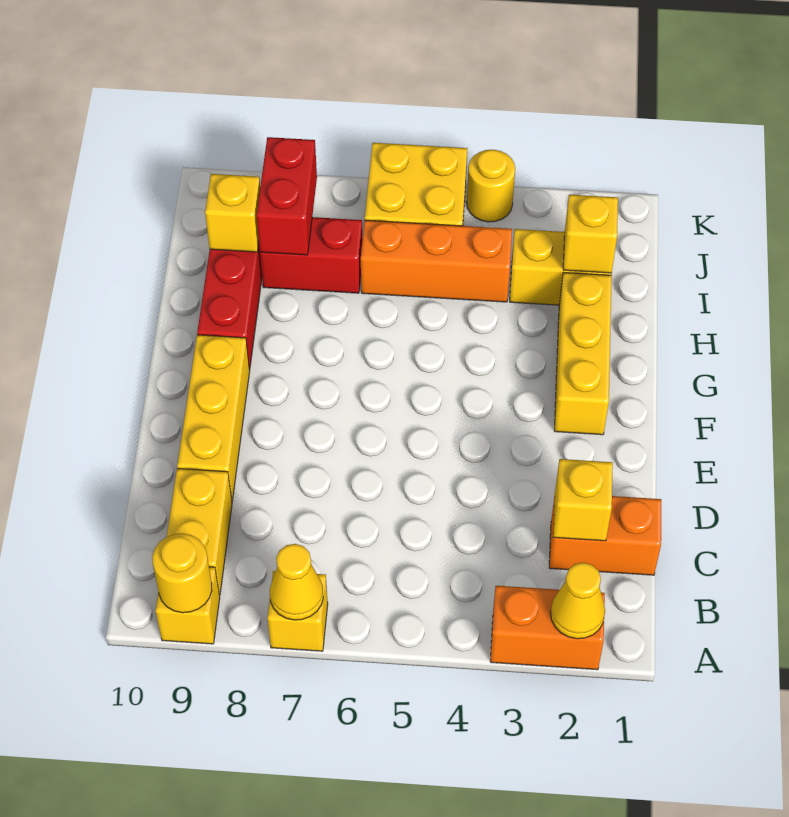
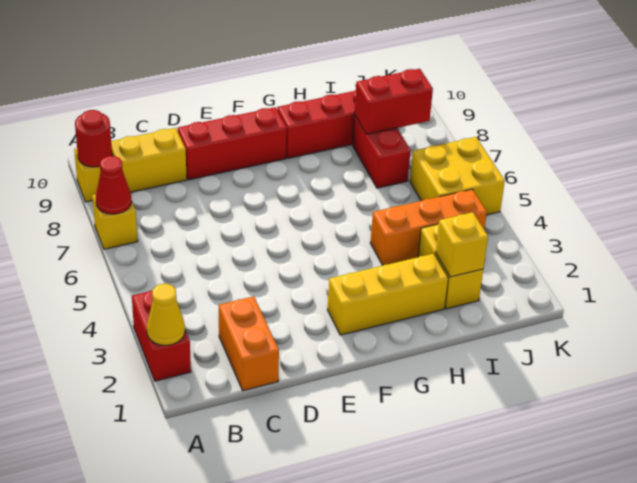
orange brick A2:A3 level 1 -> red brick A2:A3 level 1
yellow cone A7 level 2 -> red cone A7 level 2
yellow round brick A9 level 2 -> red round brick A9 level 2
yellow brick C2 level 2 -> none
yellow brick D9:F9 level 1 -> red brick D9:F9 level 1
orange brick I4:I6 level 1 -> orange brick H4:J4 level 1
yellow brick I9 level 2 -> none
yellow round brick K4 level 1 -> none

